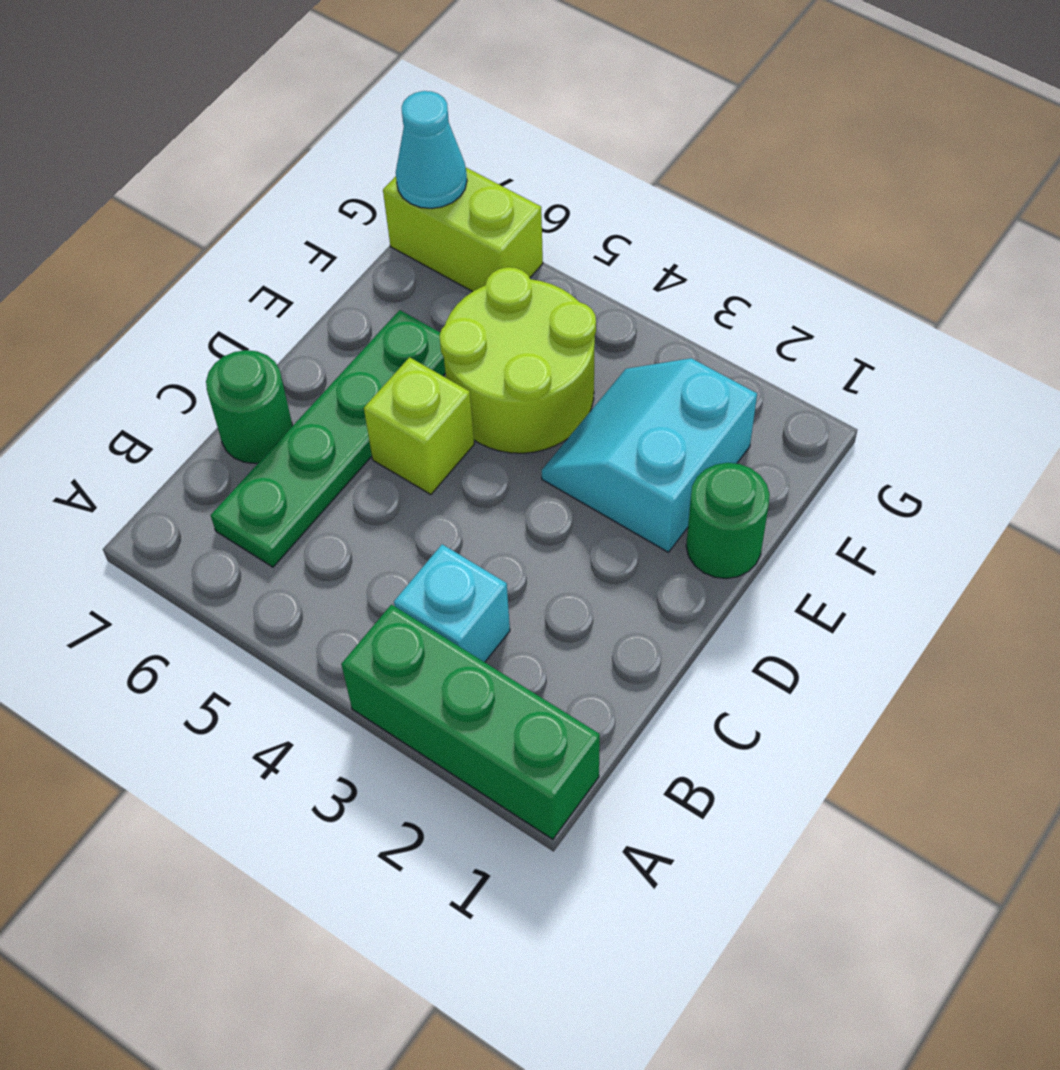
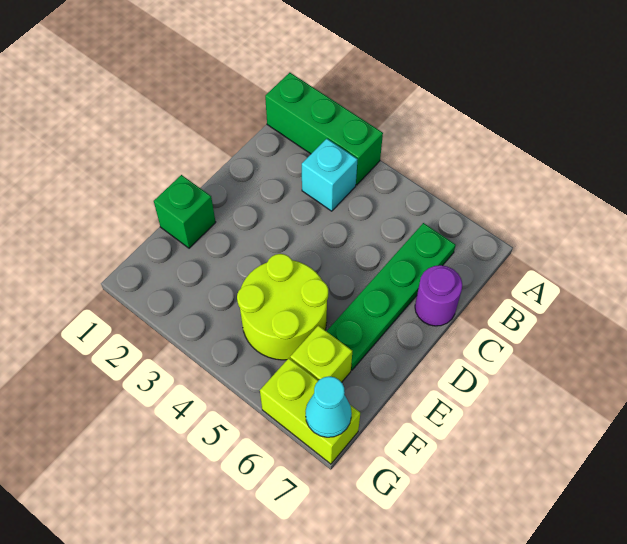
green round brick C7 level 1 -> purple round brick C7 level 1
lime brick D5 level 1 -> lime brick F6 level 1
green round brick E1 level 1 -> green brick E1 level 1
cyan slope E2:F3 level 1 top 2 -> none

